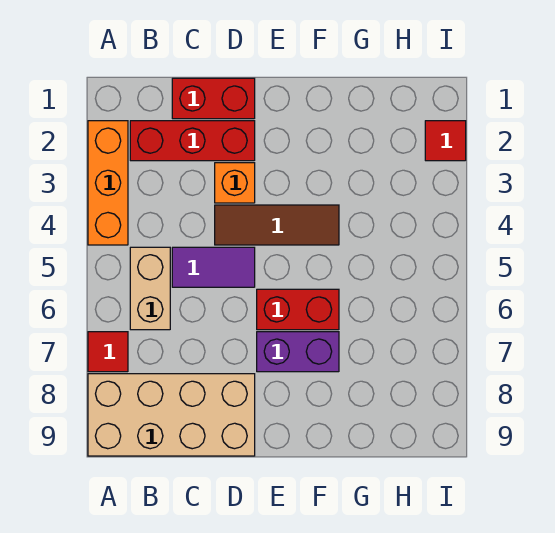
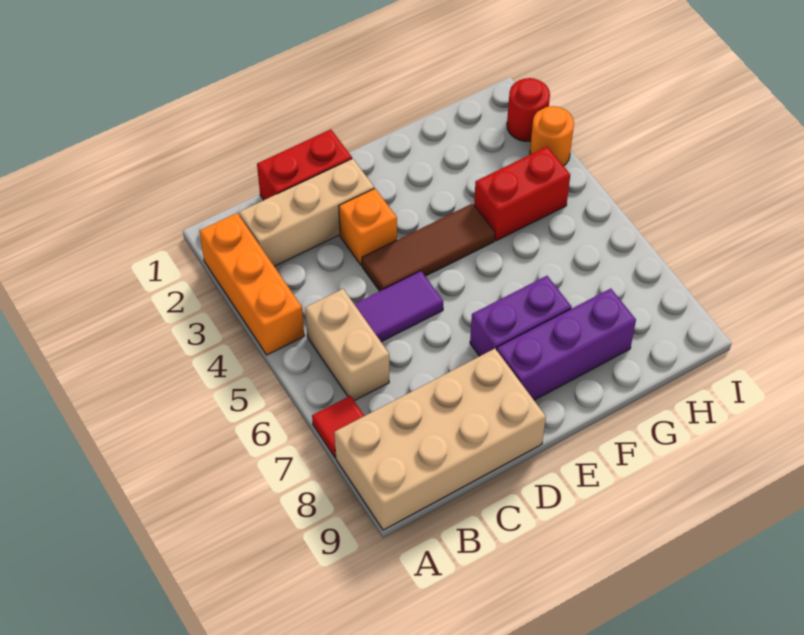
red brick B2:D2 level 1 -> tan brick B2:D2 level 1
red brick E6:F6 level 1 -> red brick G4:H4 level 1
none -> purple brick E8:G8 level 1
red tile I2 level 1 -> red round brick I2 level 1
none -> orange round brick I3 level 1

